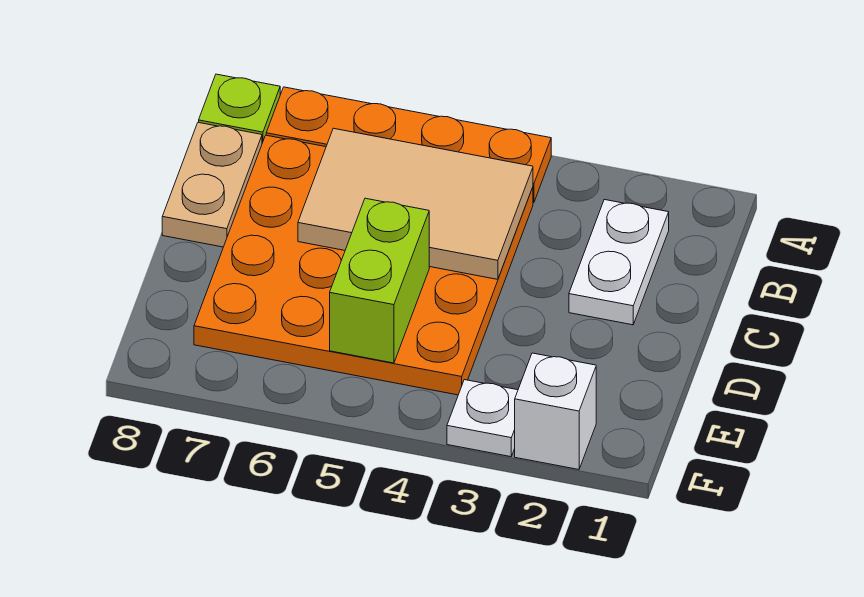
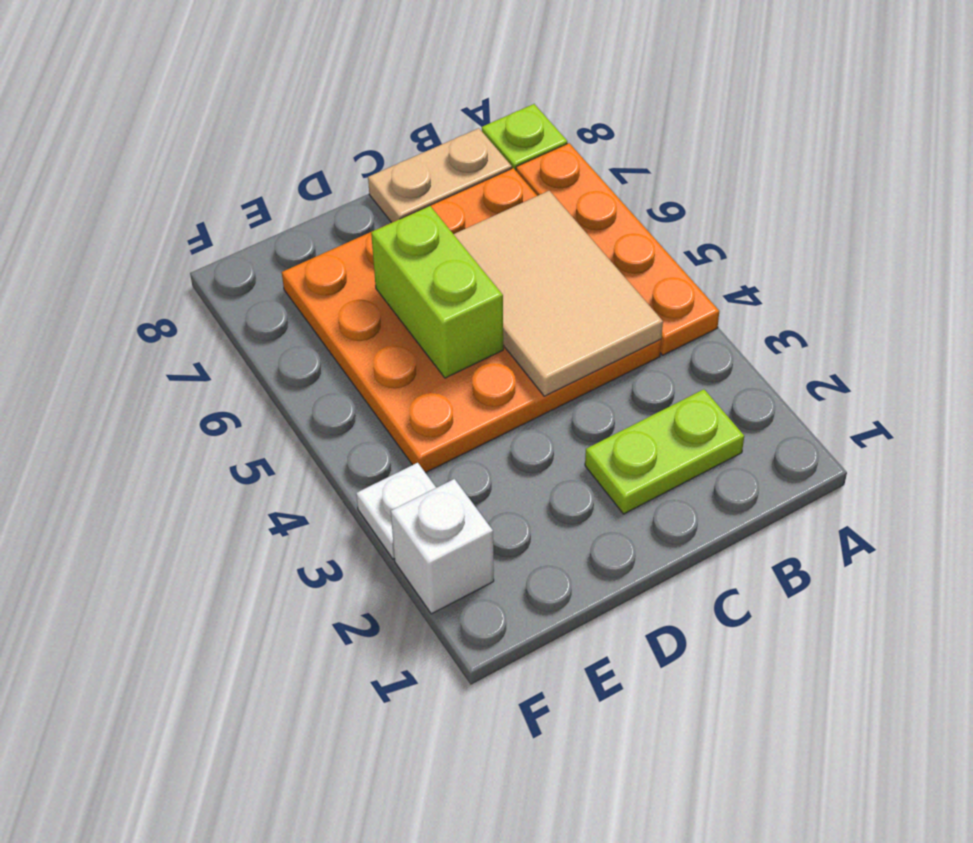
white plate B2:C2 level 1 -> lime plate B2:C2 level 1
lime brick D5:E5 level 2 -> lime brick D5:D6 level 2

